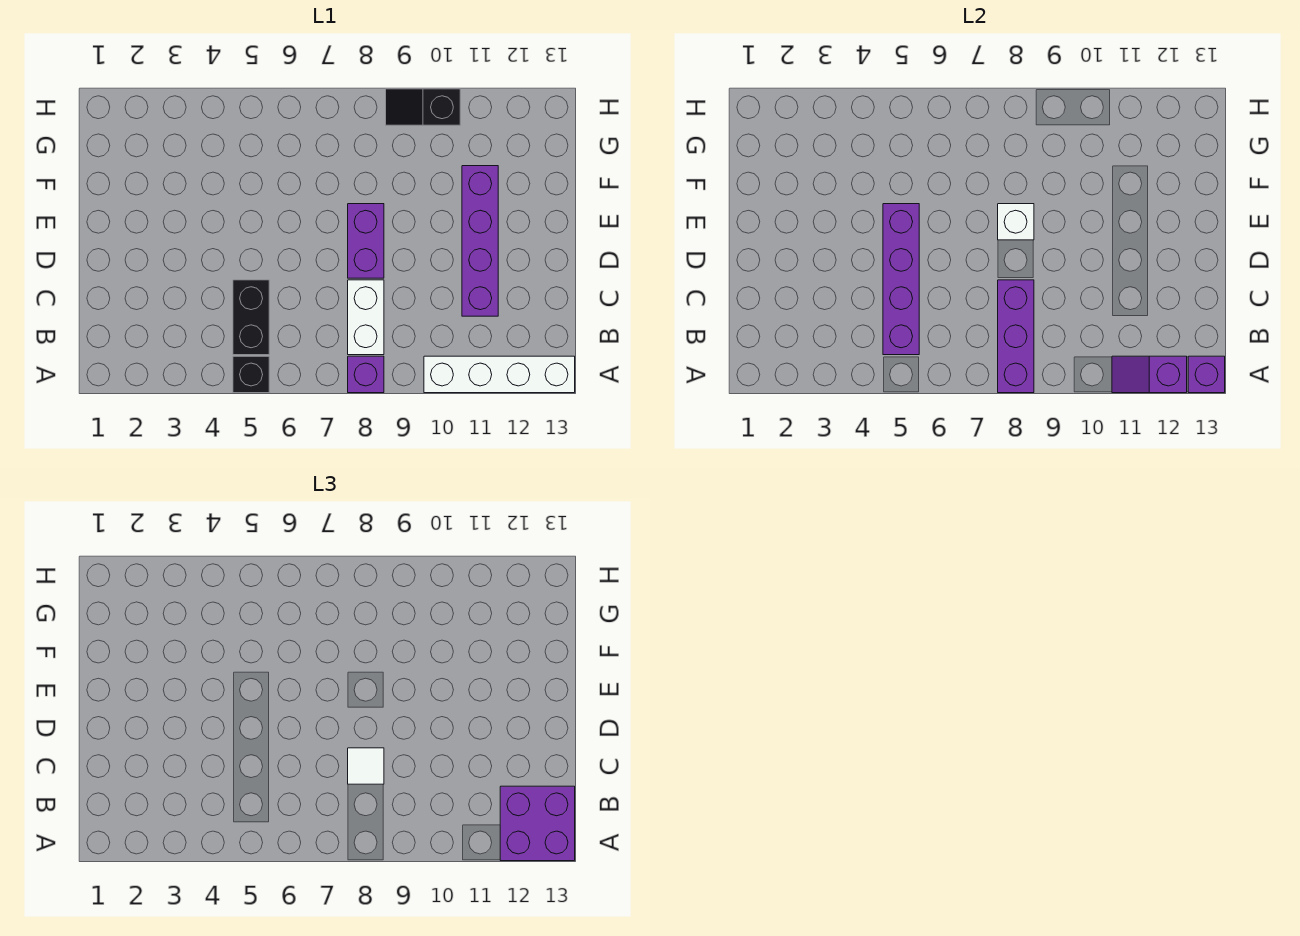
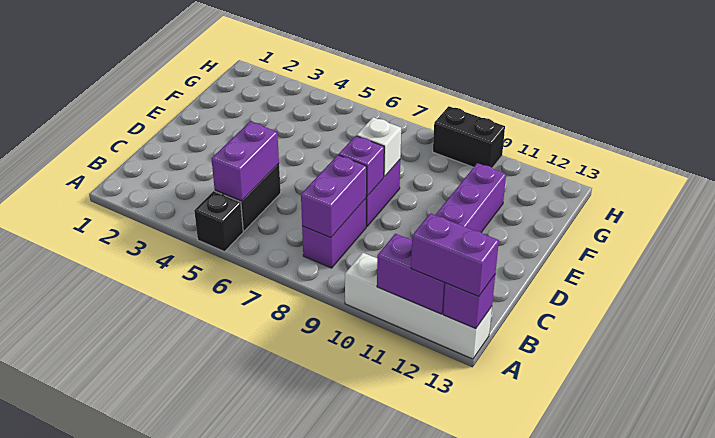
purple brick A8 level 1 -> purple brick D8 level 2
purple brick A8:C8 level 2 -> purple brick B8:C8 level 2
purple slope A11:A12 level 2 top 12 -> purple brick A11:A12 level 2
purple brick A12:B13 level 3 -> purple brick A12:A13 level 3
purple brick B5:E5 level 2 -> purple brick B5:C5 level 2
white brick B8:C8 level 1 -> purple brick B8:C8 level 1
white tile C8 level 3 -> none
black slope H9:H10 level 1 top 10 -> black brick H9:H10 level 1

